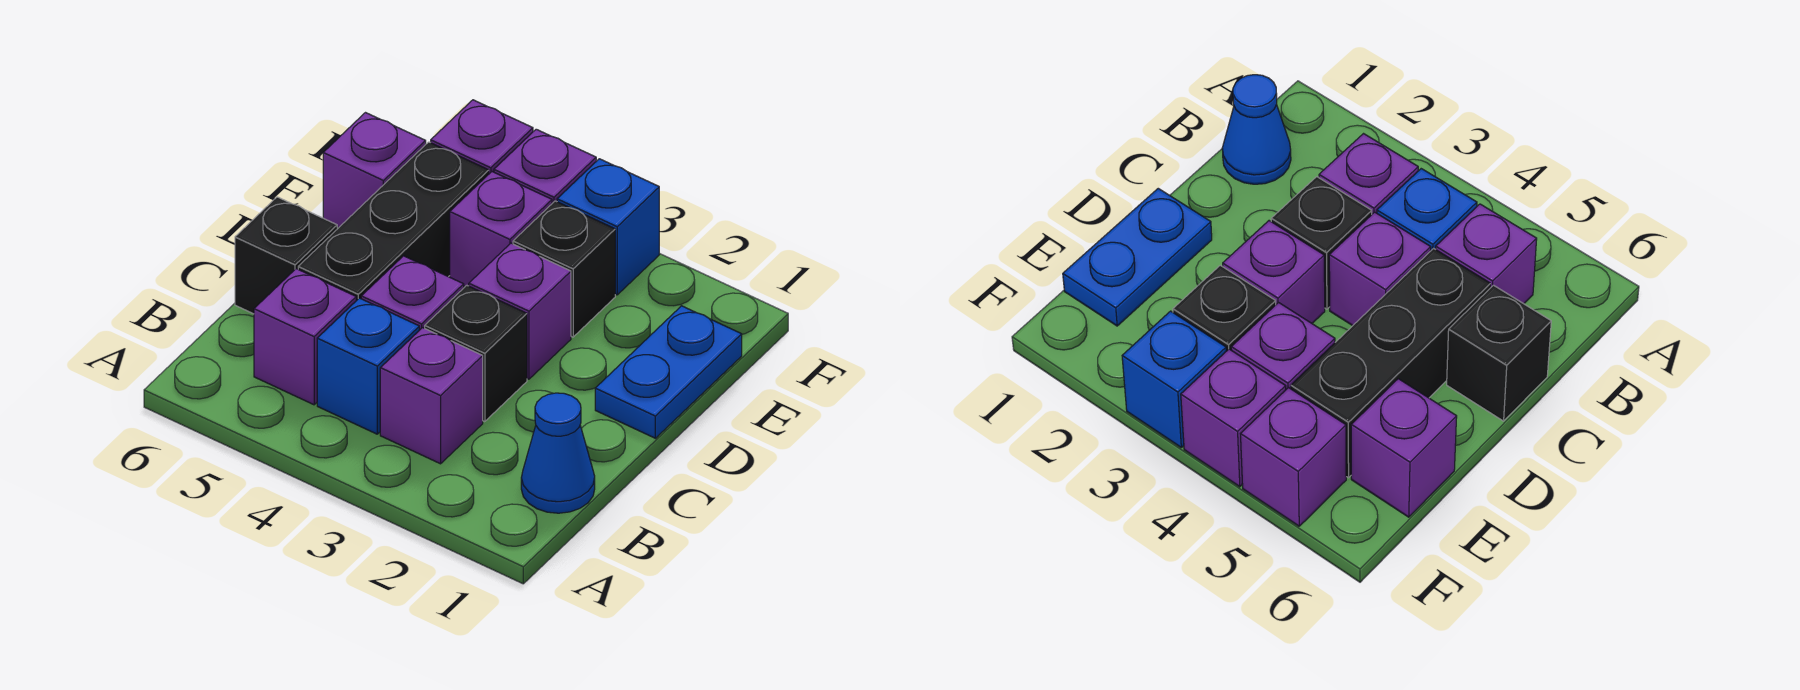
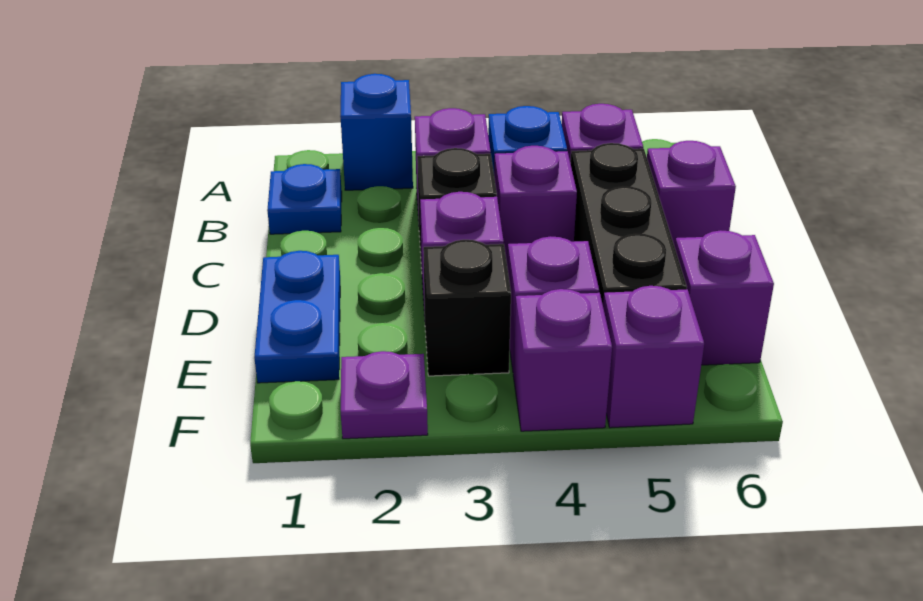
blue cone B1 level 1 -> blue plate B1 level 1
black brick C6 level 1 -> purple brick C6 level 1
none -> purple plate F2 level 1
blue brick F3 level 1 -> blue brick A2 level 1

